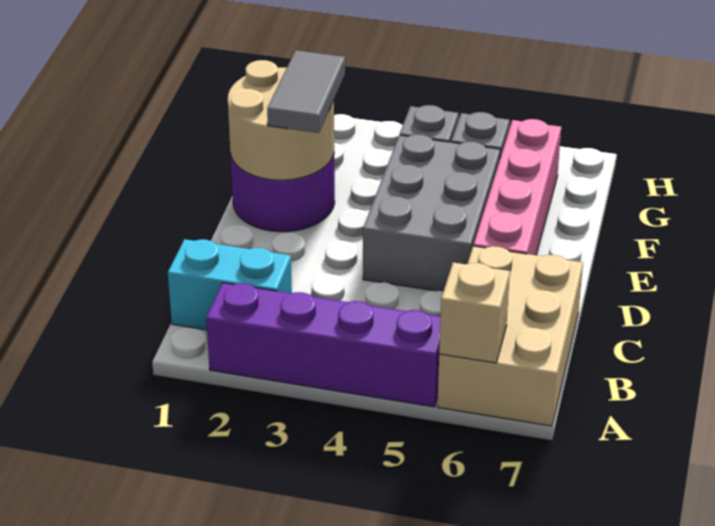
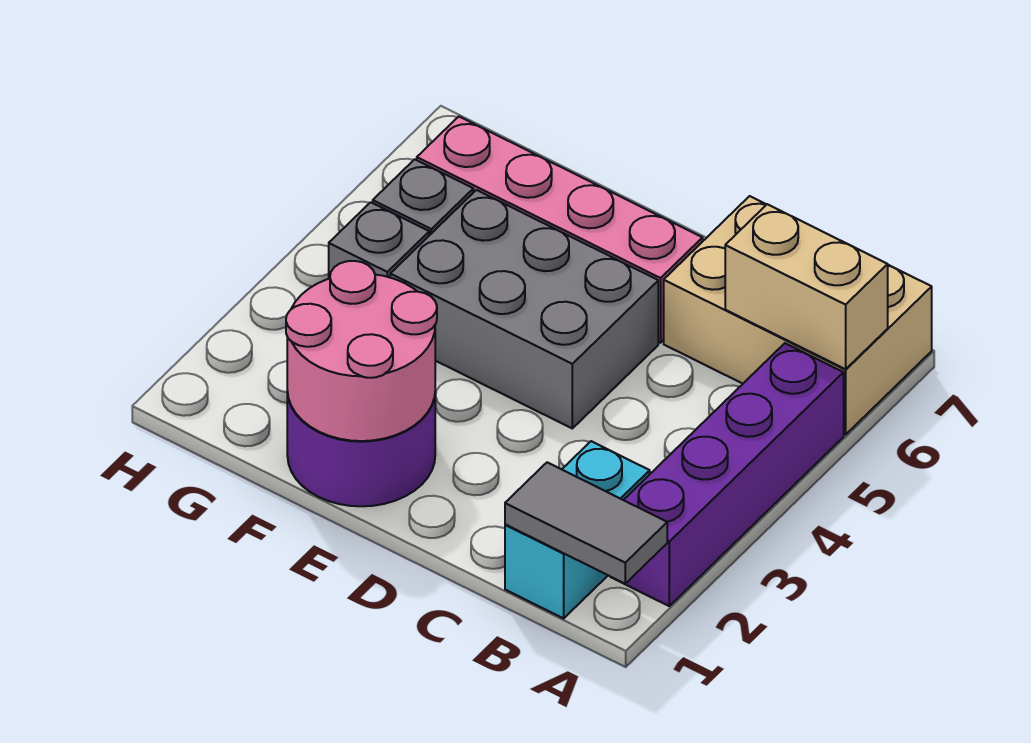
tan brick A6 level 2 -> tan brick A6:B6 level 2
tan round brick E1:F2 level 2 -> pink round brick E1:F2 level 2
grey tile E2:F2 level 3 -> grey tile A1:B1 level 2

